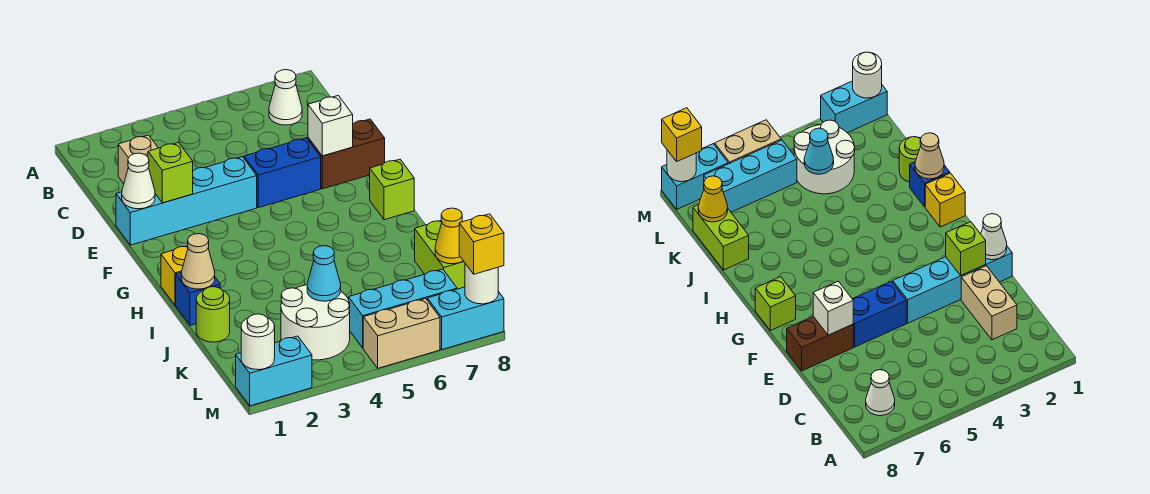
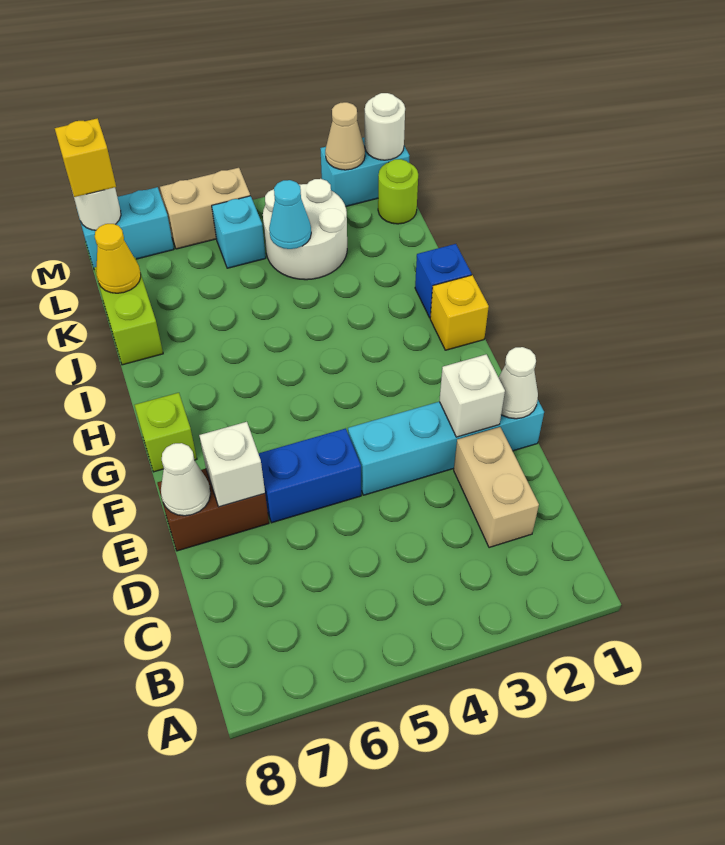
white cone B7 level 1 -> white cone E8 level 2
lime brick E2 level 2 -> white brick E2 level 2
tan cone I1 level 2 -> tan cone M2 level 2
lime round brick J1 level 1 -> lime round brick L1 level 1
cyan brick L5:L7 level 1 -> cyan brick L5 level 1

